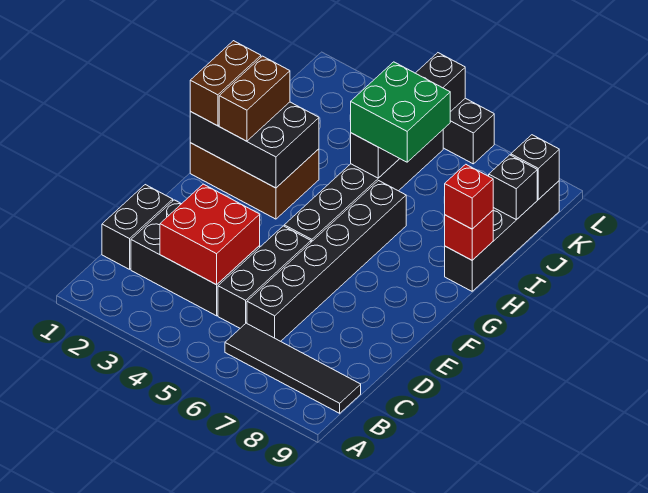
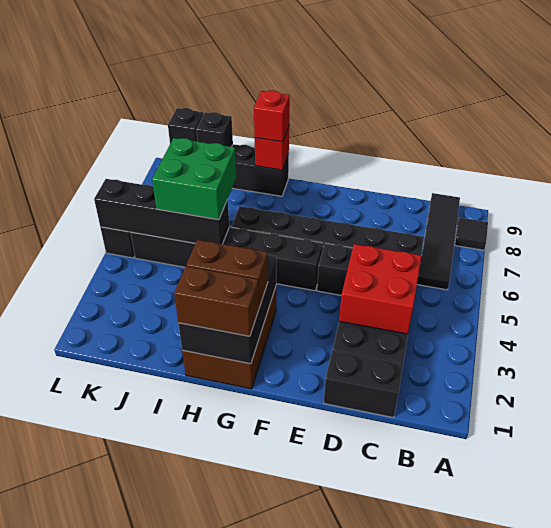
none -> black tile A8 level 1

